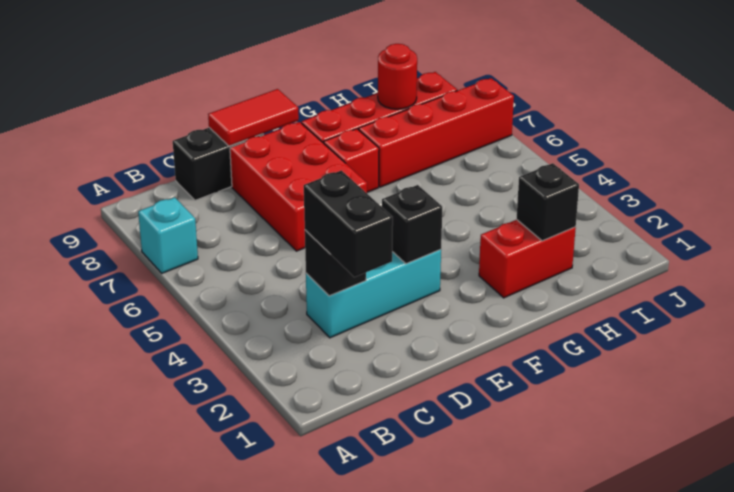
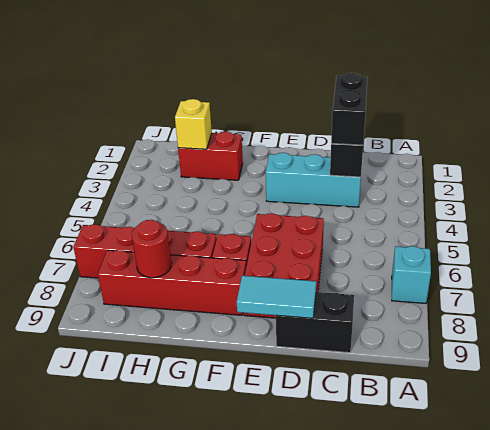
red tile D9:E9 level 2 -> cyan tile D9:E9 level 2
black brick E3 level 2 -> none
black brick H2 level 2 -> yellow brick H2 level 2

